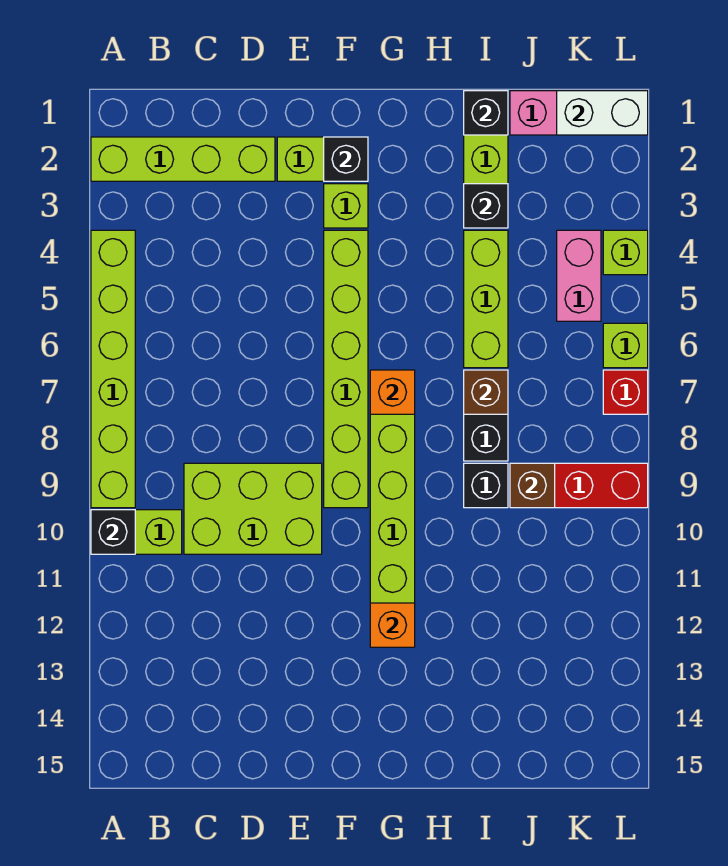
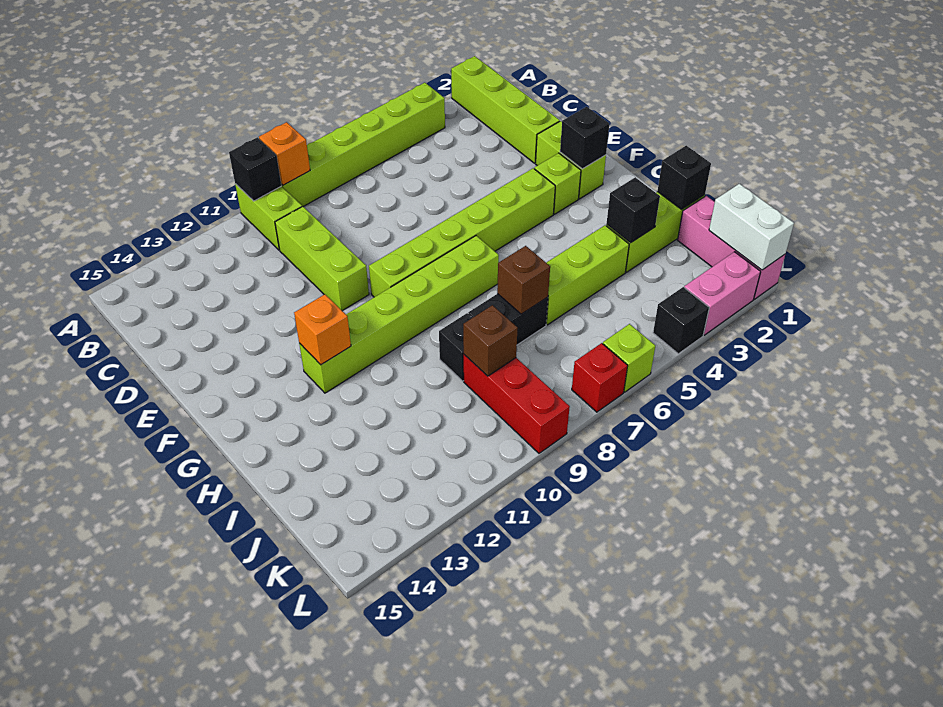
lime brick C9:E10 level 1 -> lime brick C10:E10 level 1
orange brick G7 level 2 -> orange brick A9 level 2
pink brick K4:K5 level 1 -> pink brick L2:L3 level 1
lime brick L4 level 1 -> black brick L4 level 1

